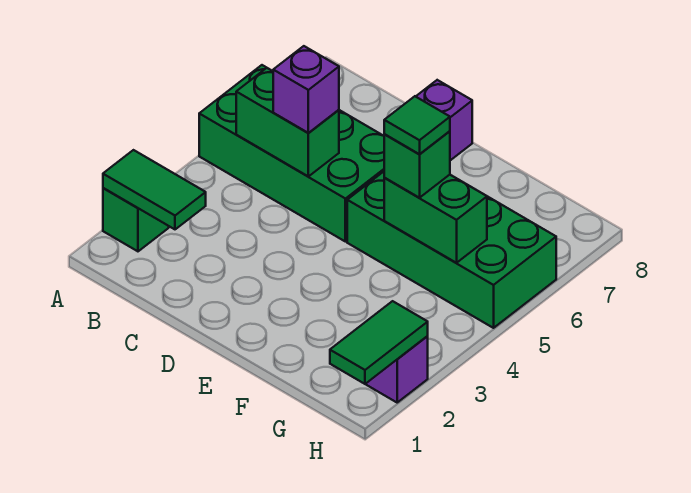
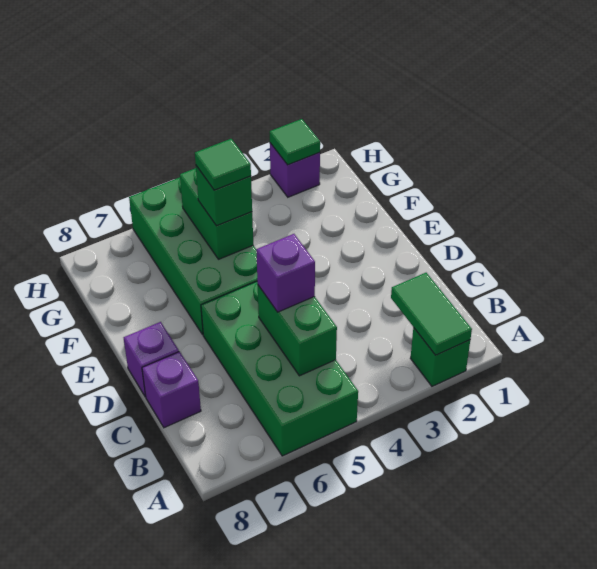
none -> purple brick C8 level 1
green tile H1:H2 level 2 -> green tile H2 level 2

